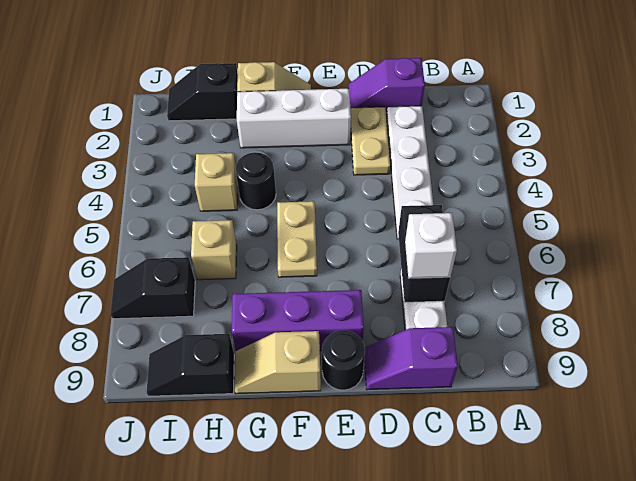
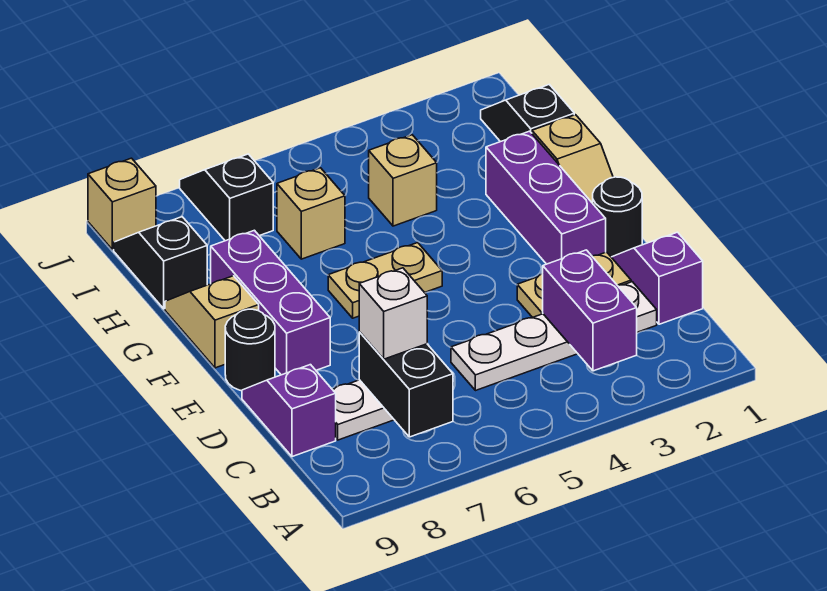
none -> purple brick B3:C3 level 2
black brick C6:C7 level 2 -> black brick B7:C7 level 2
white brick E2:G2 level 1 -> purple brick E2:G2 level 1
black round brick G4 level 1 -> black round brick E1 level 1
none -> tan brick J9 level 1

